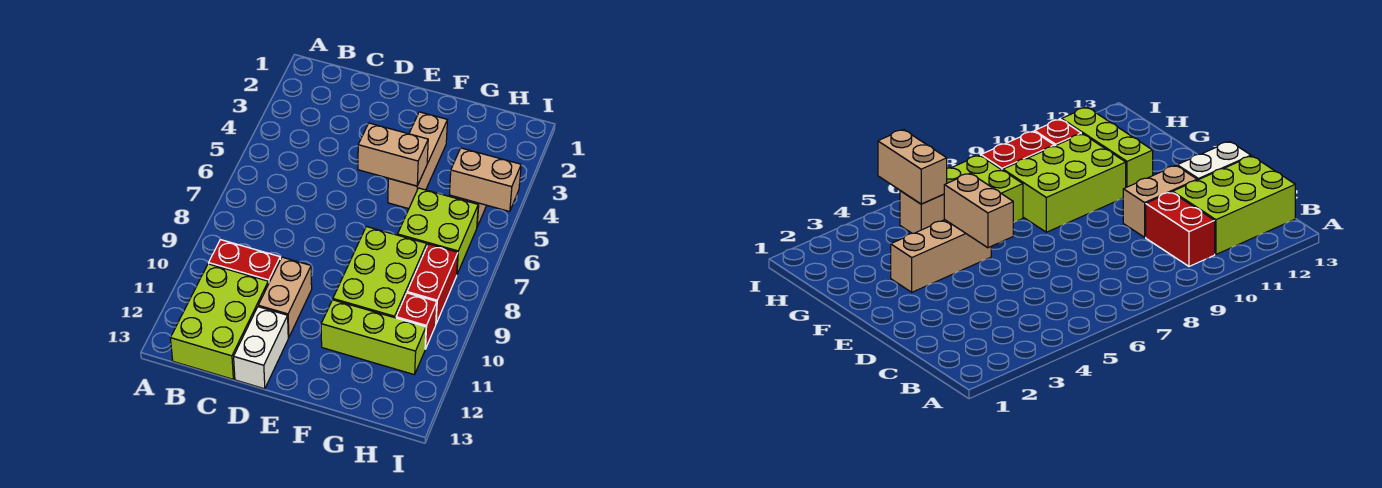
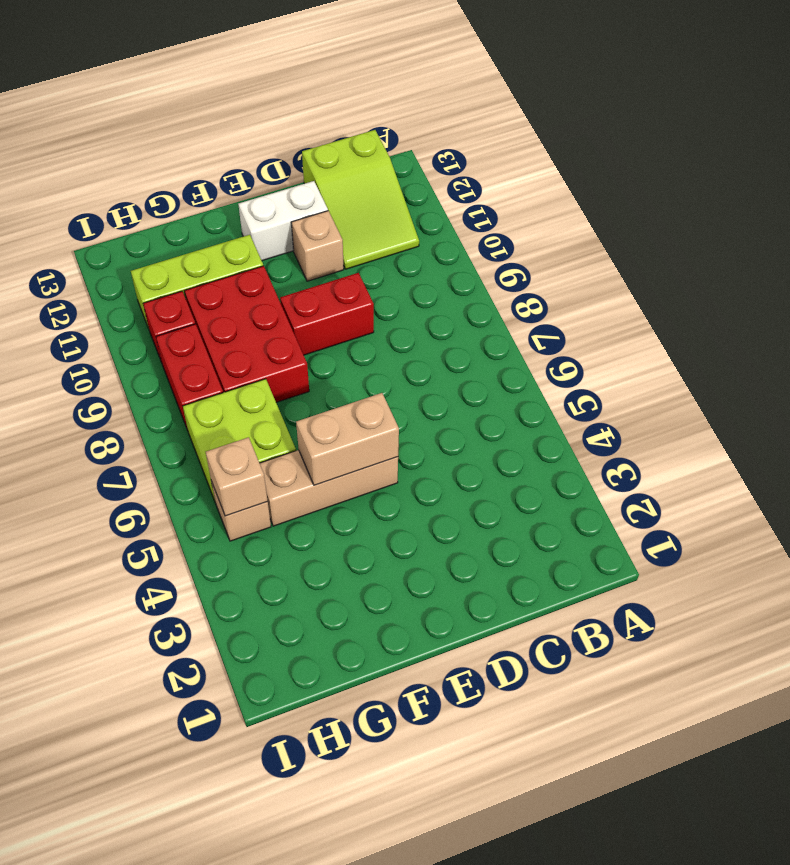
red brick B10:C10 level 1 -> red brick D9:E9 level 1
lime brick B11:C13 level 1 -> lime slope B11:C13 level 1 top 13
tan brick D10:D11 level 1 -> tan brick D11 level 1
white brick D12:D13 level 1 -> white brick D12:E12 level 1
tan brick F3:F5 level 1 -> tan brick E5:G5 level 1
lime brick F8:G10 level 1 -> red brick F8:G10 level 1
tan brick H5:I5 level 2 -> tan brick H5 level 2

